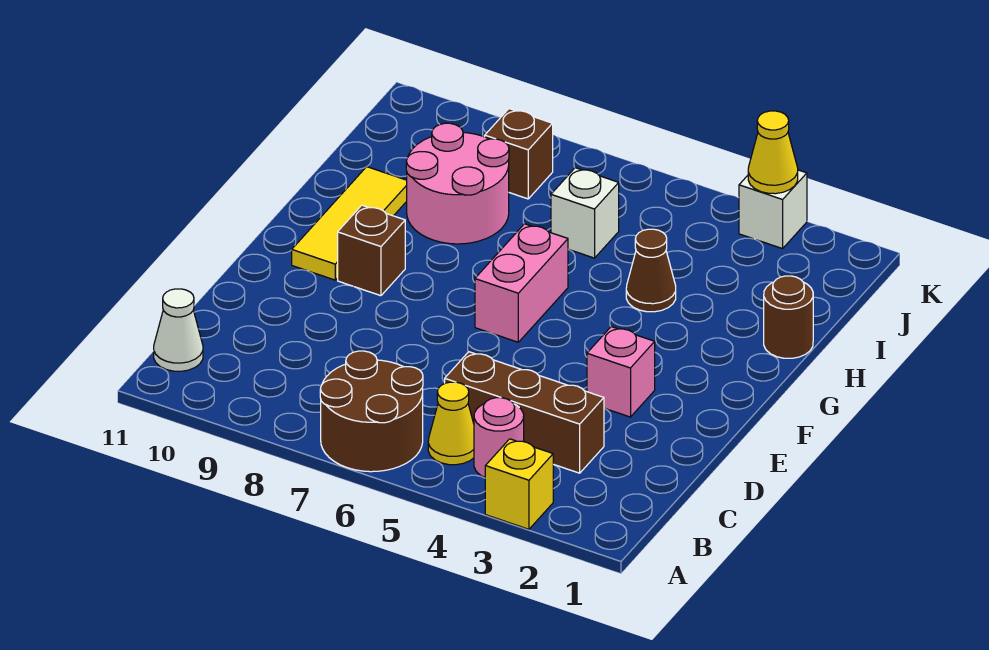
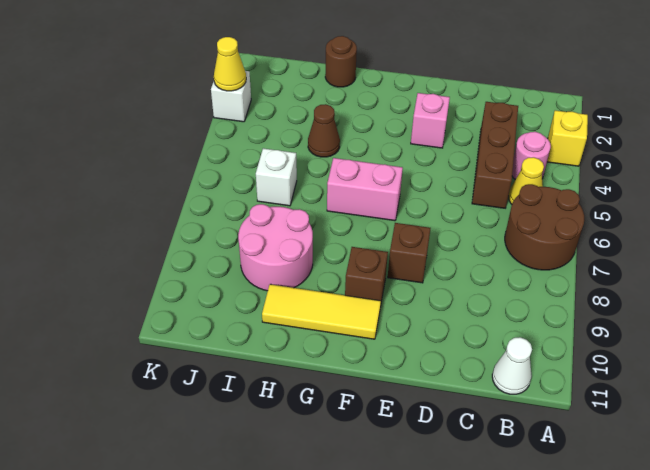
brown brick J8 level 1 -> brown brick E8 level 1

